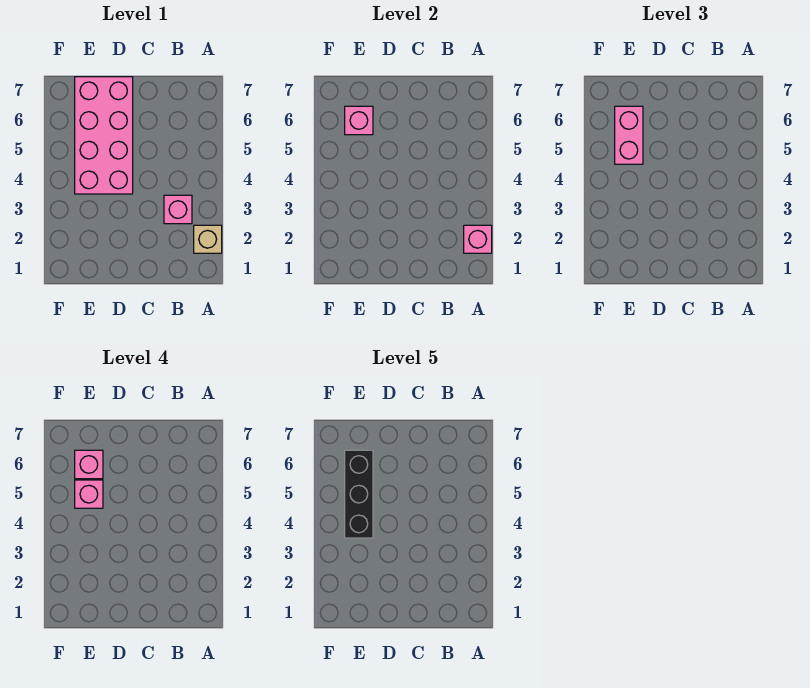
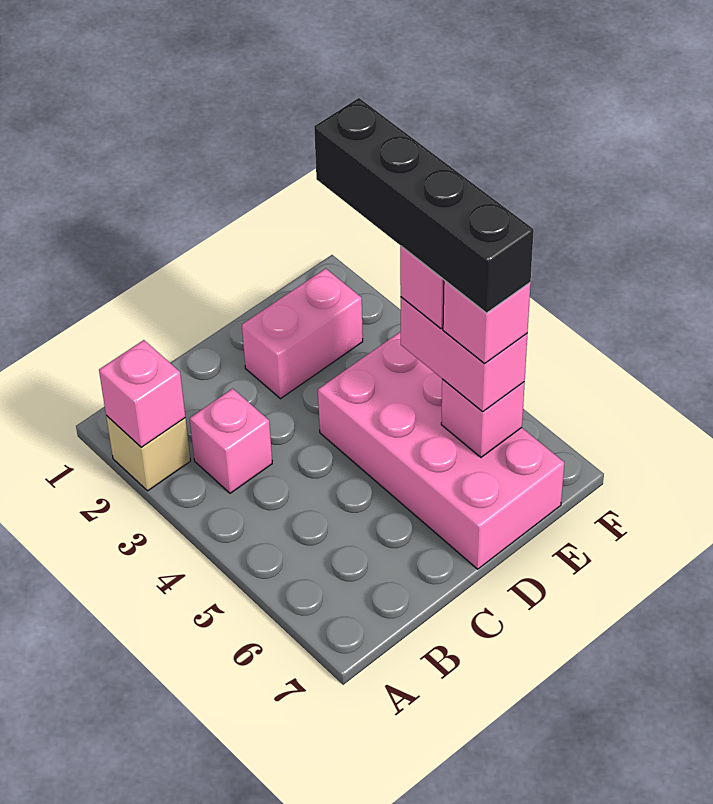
none -> pink brick D2:E2 level 1
black brick E4:E6 level 5 -> black brick E3:E6 level 5

